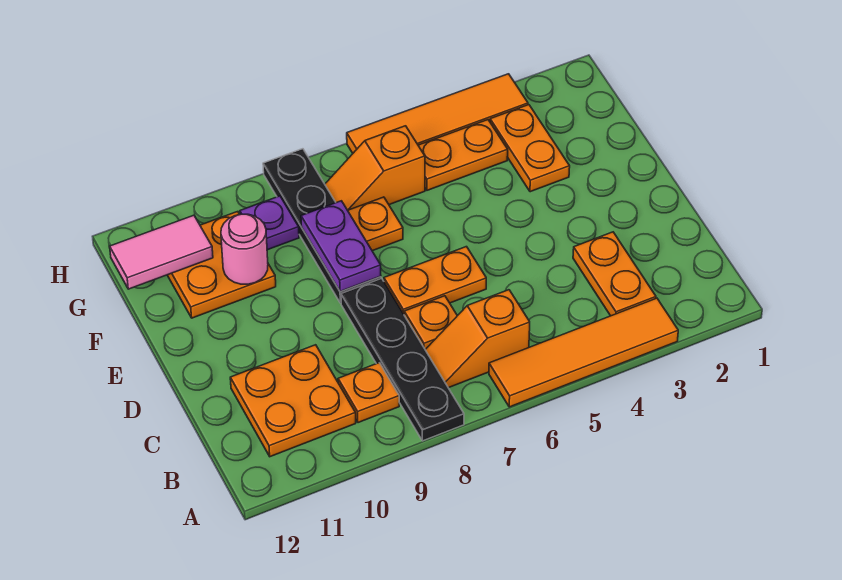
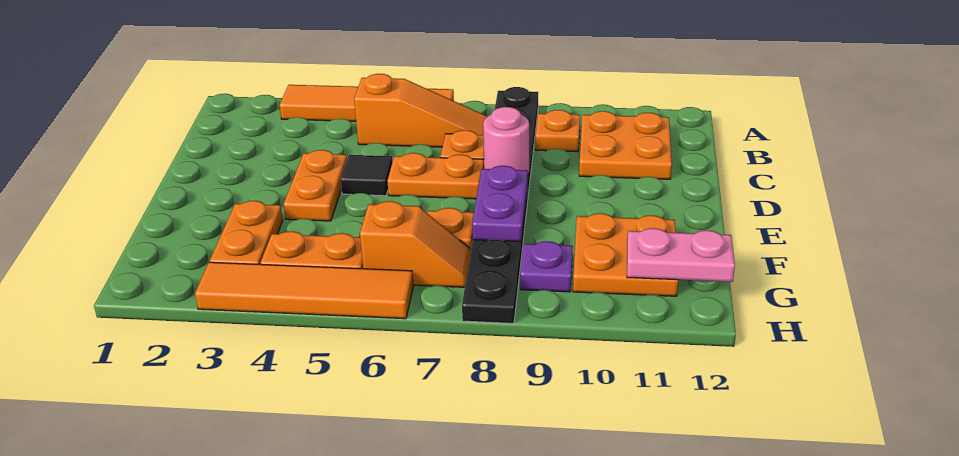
orange plate B3:C3 level 1 -> orange plate D4:E4 level 1
orange slope B6:B7 level 1 top 6 -> orange slope B5:B7 level 1 top 5
none -> black tile D5 level 1
pink round brick F10 level 2 -> pink round brick D8 level 2
pink tile G11:G12 level 2 -> pink plate G11:G12 level 2

